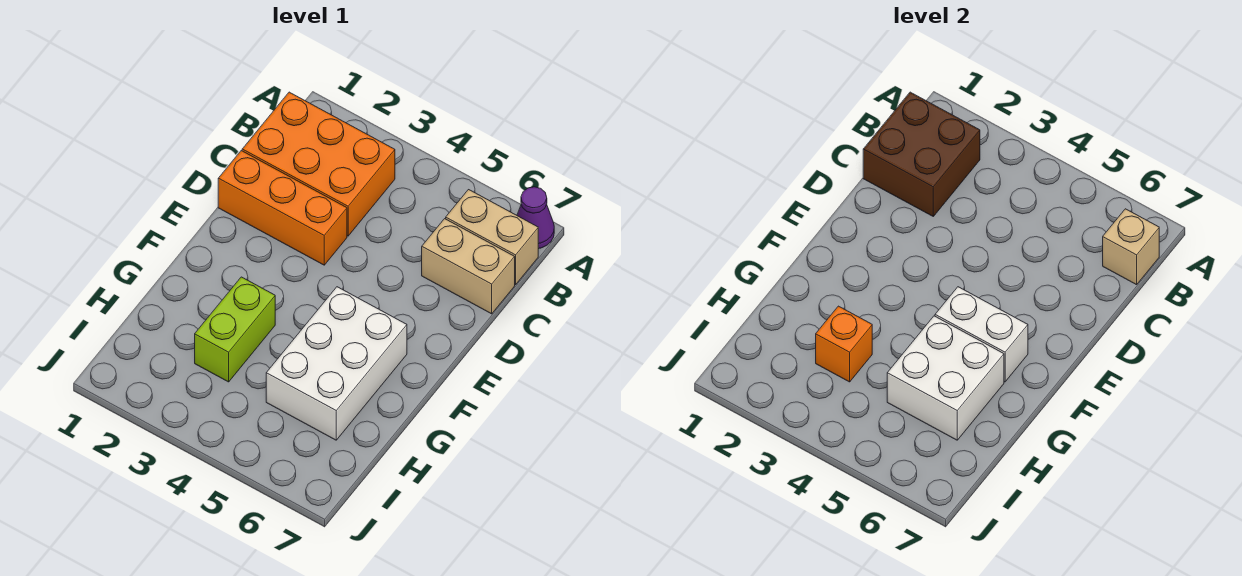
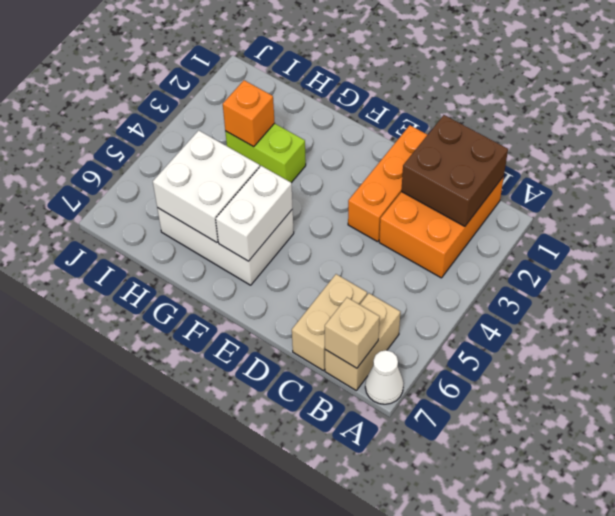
purple cone A7 level 1 -> white cone A7 level 1

